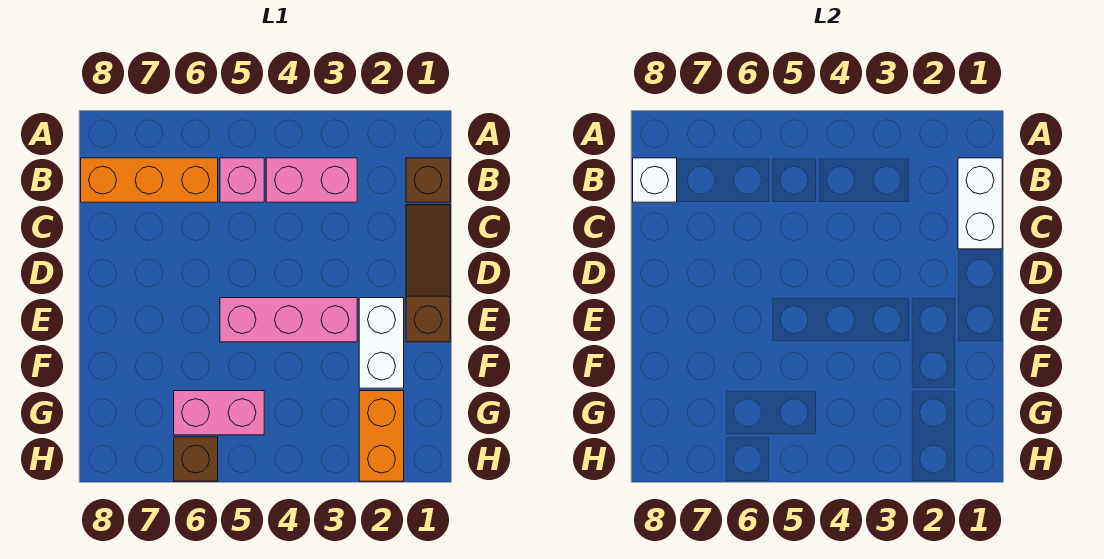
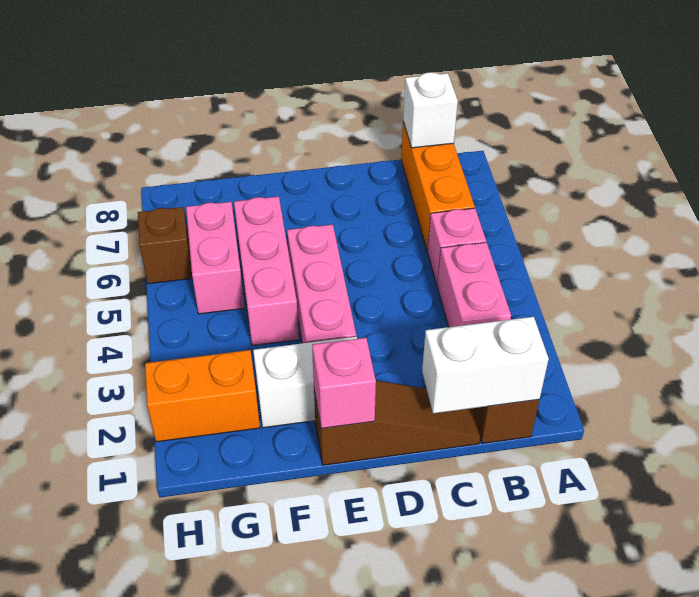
none -> pink brick E1 level 2
none -> pink brick F4:F6 level 1

